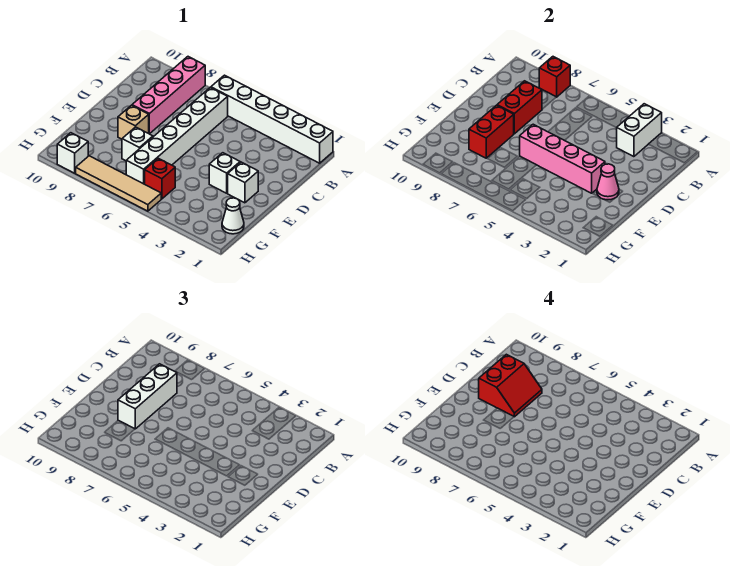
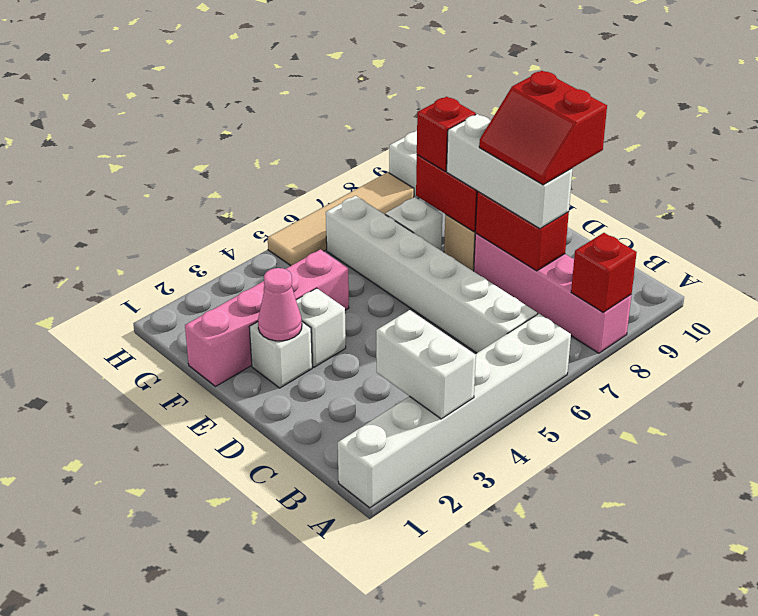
pink brick E3:E6 level 2 -> pink brick F1:F4 level 1
white cone G1 level 1 -> none
red brick G5 level 1 -> red brick F8 level 3

